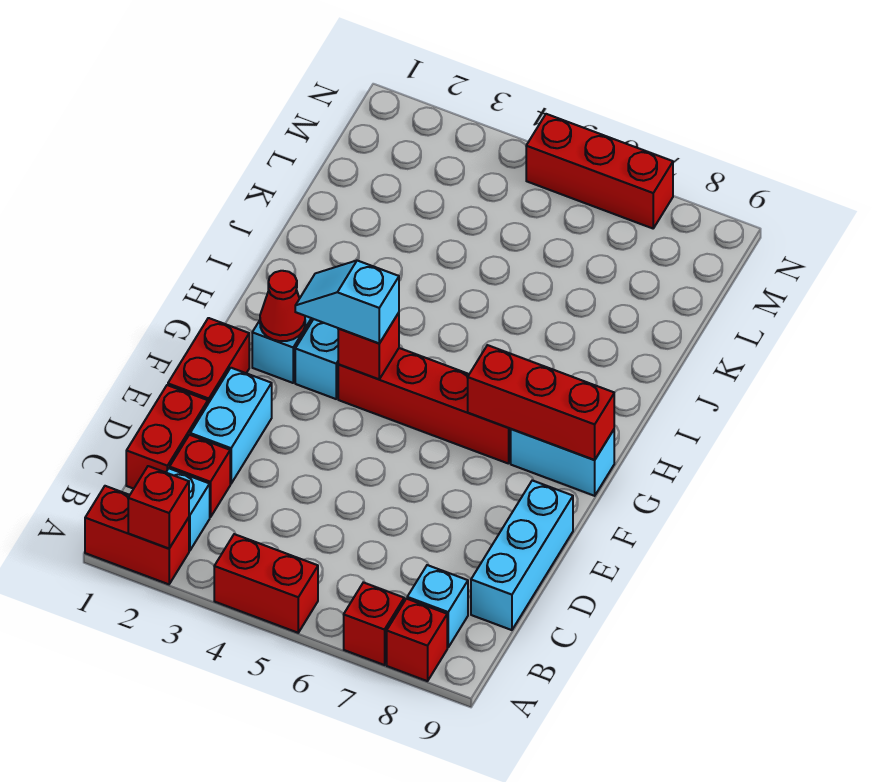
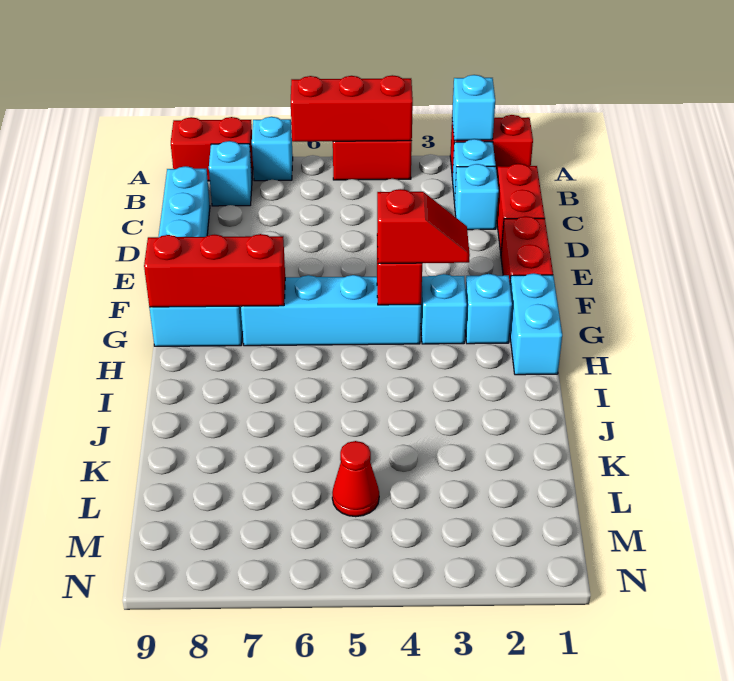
red brick A2 level 2 -> cyan brick A2 level 2
red brick A7 level 1 -> cyan brick A7 level 1
red brick A8 level 1 -> red brick A8:A9 level 1
red brick C2 level 1 -> cyan brick C2 level 1
cyan brick D2:E2 level 1 -> cyan brick G1:H1 level 1
red cone G2 level 2 -> red cone L5 level 1
cyan slope G3:G4 level 3 top 4 -> red slope G3:G4 level 3 top 4
red brick G4:G7 level 1 -> cyan brick G4:G7 level 1
red brick N5:N7 level 1 -> red brick A4:A6 level 2

